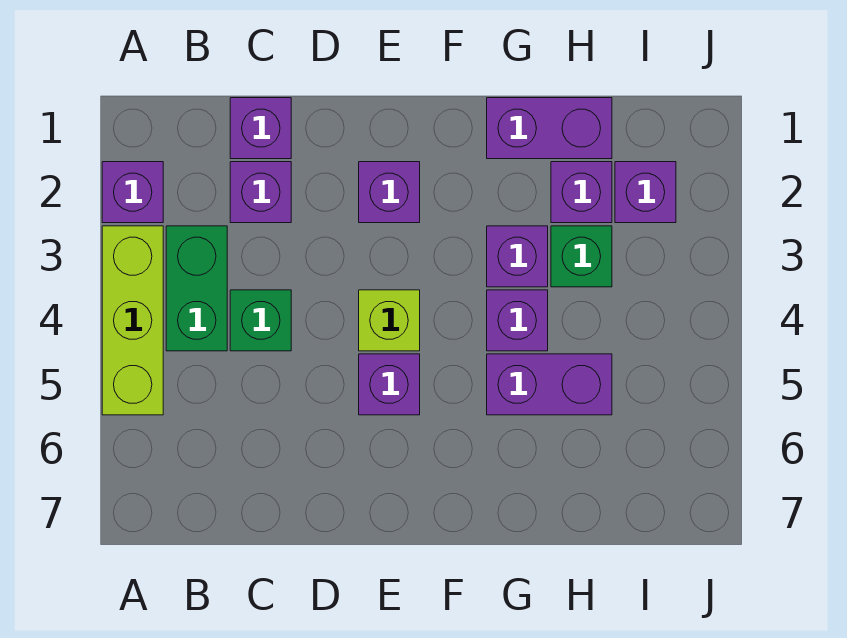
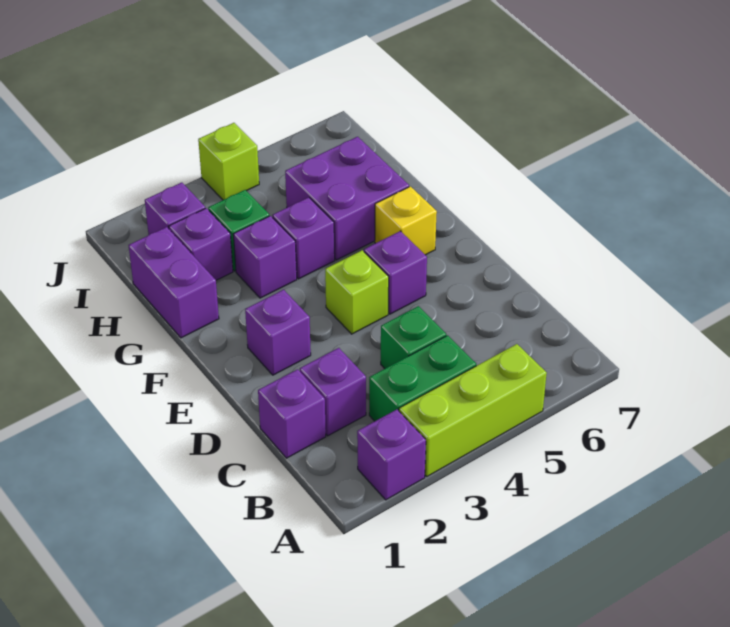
none -> yellow brick F6 level 1
purple brick G5:H5 level 1 -> purple brick G5:H6 level 1
none -> lime brick J4 level 1

